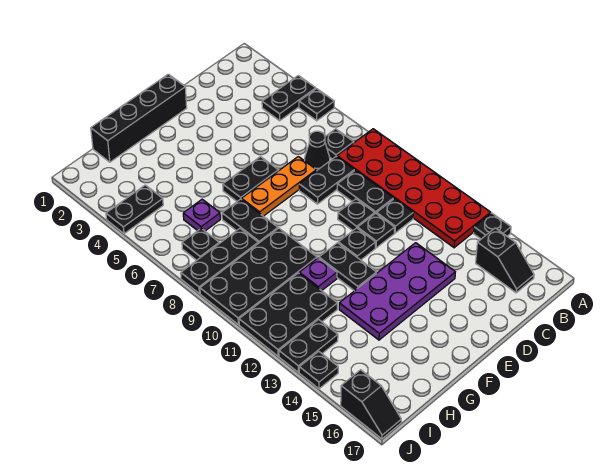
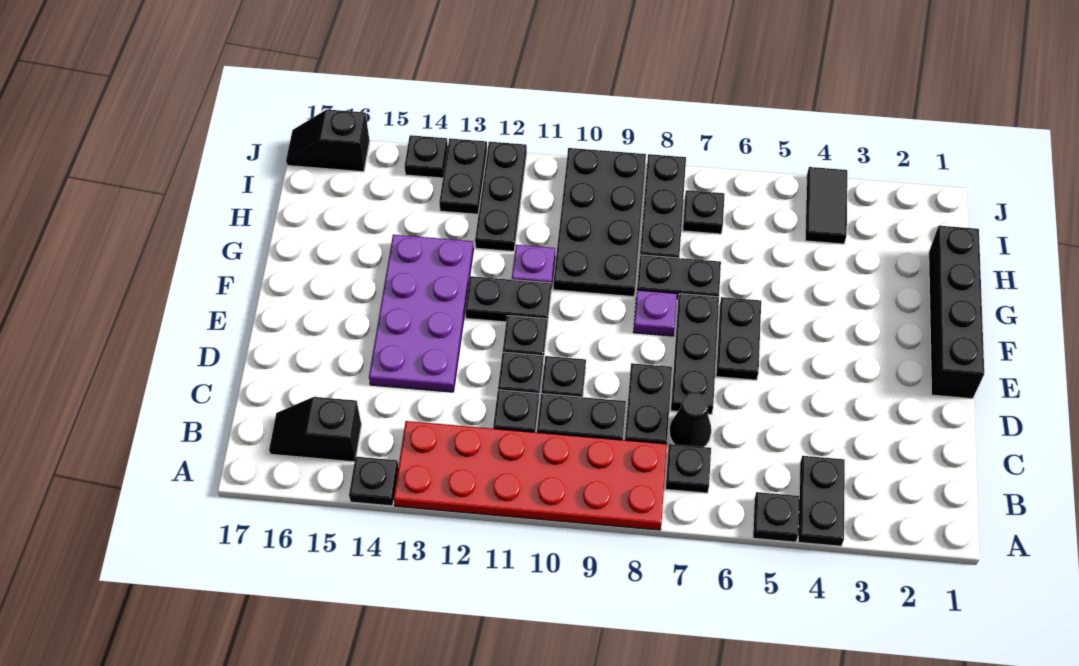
orange plate D7:F7 level 1 -> black plate D7:F7 level 1
purple plate H6 level 1 -> purple plate F8 level 1
black plate H11:J12 level 1 -> black plate H12:J12 level 1
black plate I4:J4 level 1 -> black tile I4:J4 level 1

